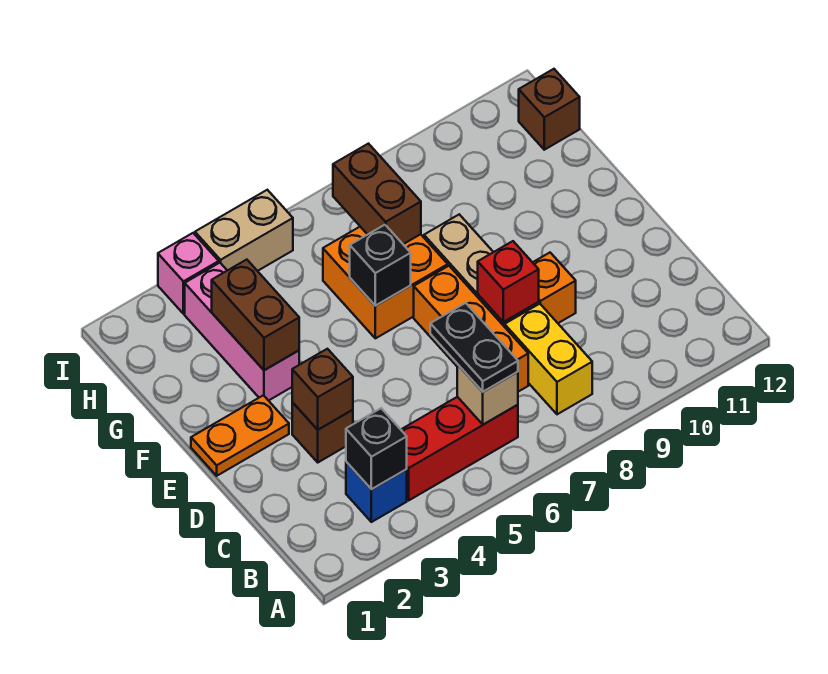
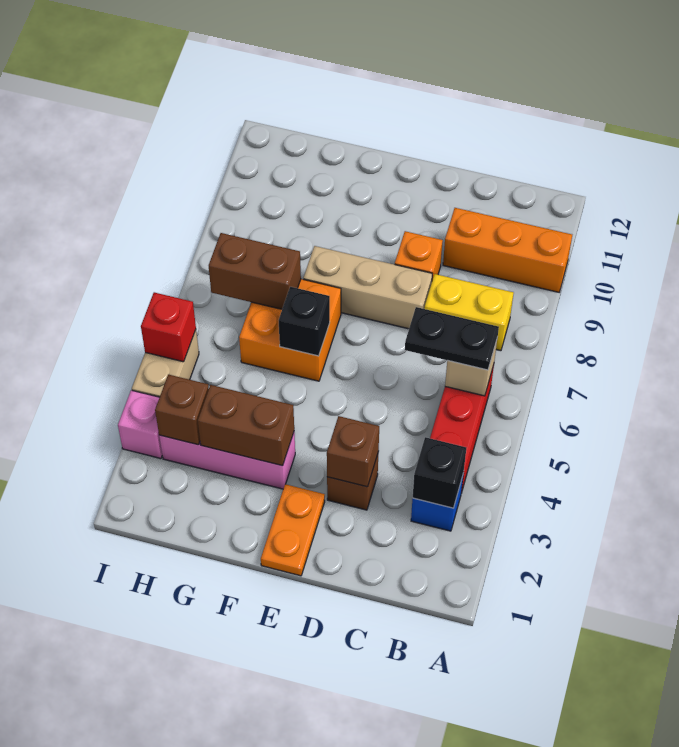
orange brick C7:E7 level 1 -> orange brick A10:C10 level 1
red brick D8 level 2 -> red brick I5 level 2
brown brick H12 level 1 -> brown brick H3 level 2

